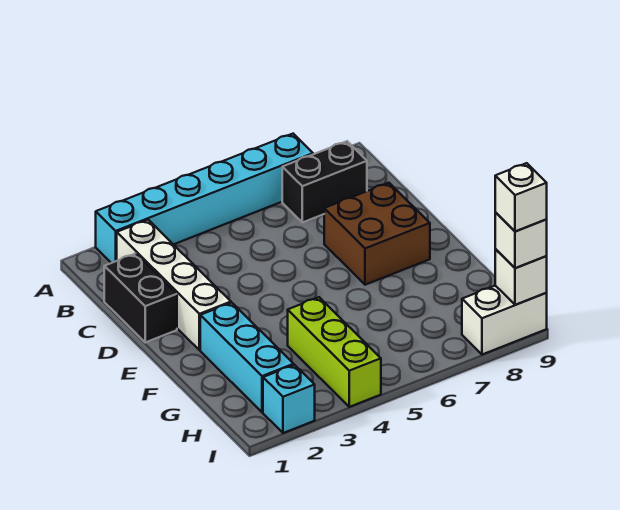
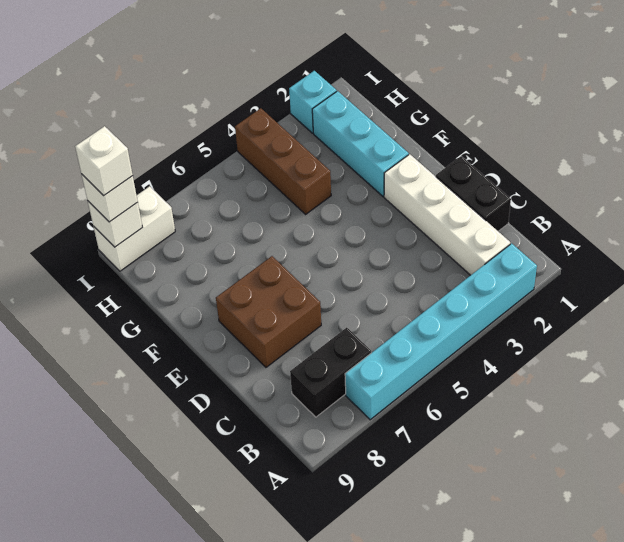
lime brick G4:I4 level 1 -> brown brick G4:I4 level 1

